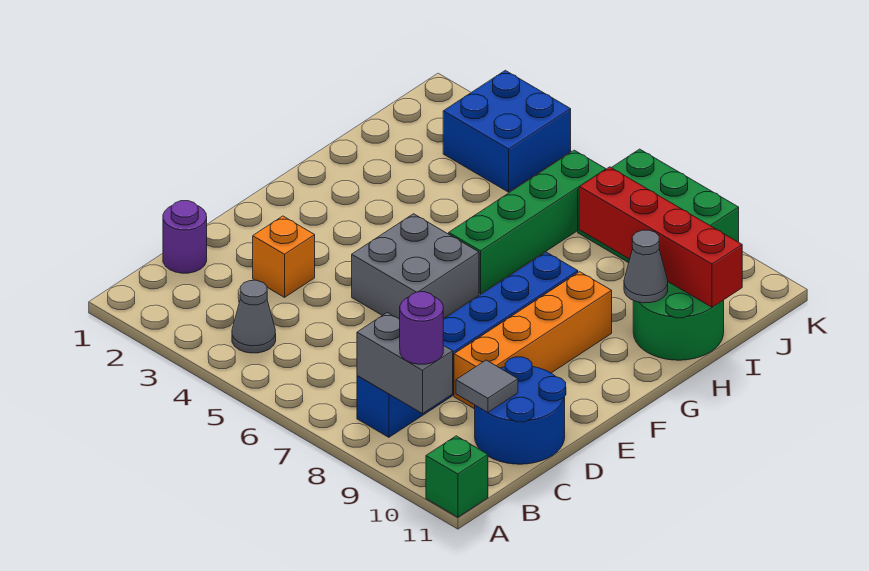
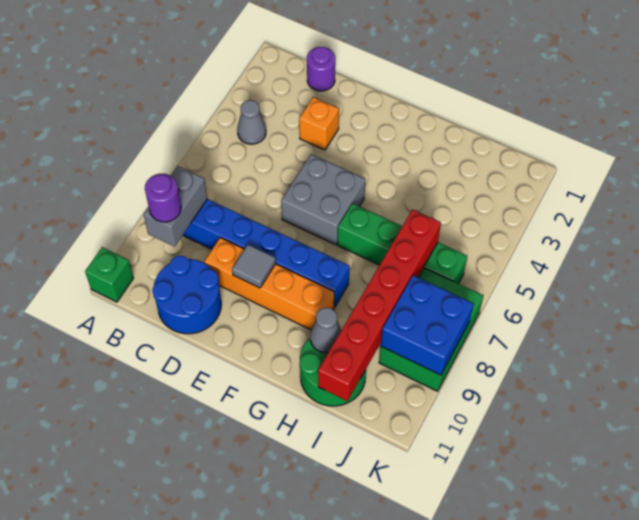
grey tile C10 level 2 -> grey tile E9 level 2
red brick I8:I11 level 2 -> red brick I6:I11 level 2
blue brick J3:K4 level 1 -> blue brick J8:K9 level 2

